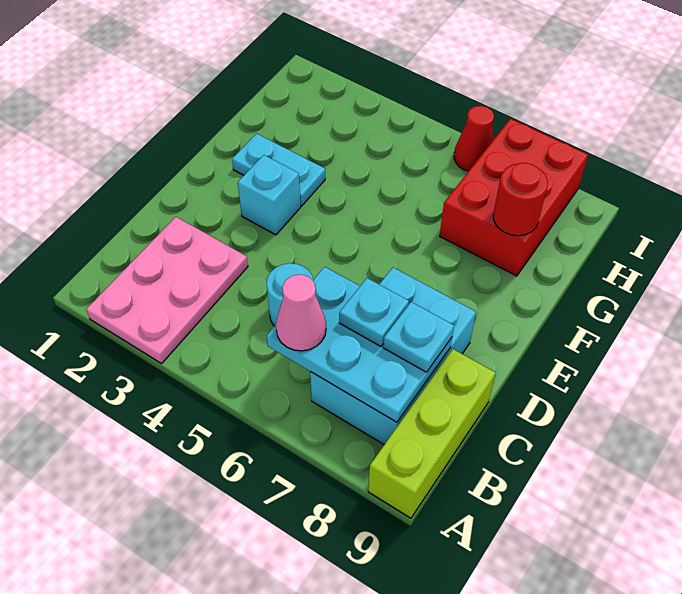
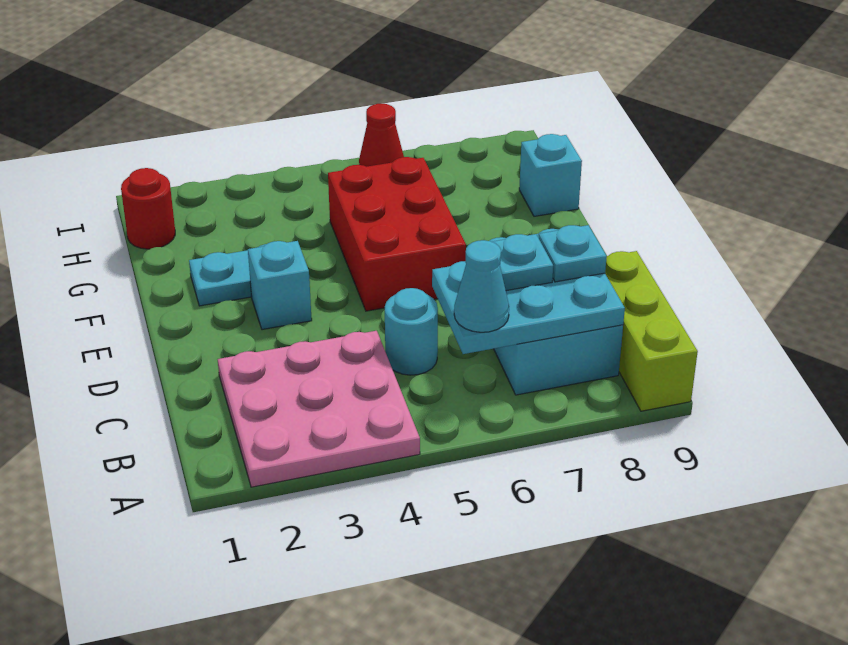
pink plate A2:C3 level 1 -> pink plate A2:C4 level 1
pink cone B6 level 3 -> cyan cone B6 level 3
red brick G7:I8 level 1 -> red brick E5:G6 level 1
red round brick G8 level 2 -> red round brick H1 level 1
none -> cyan brick G9 level 1

